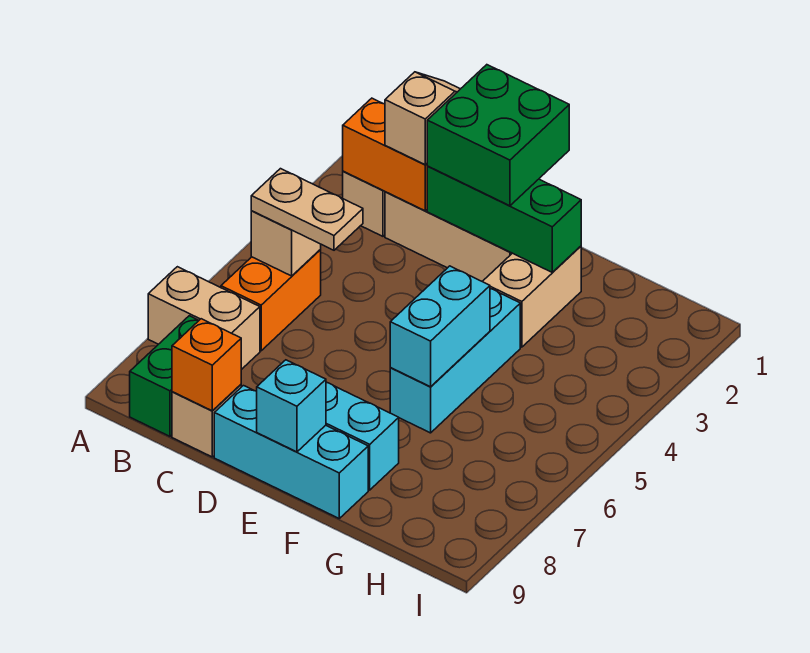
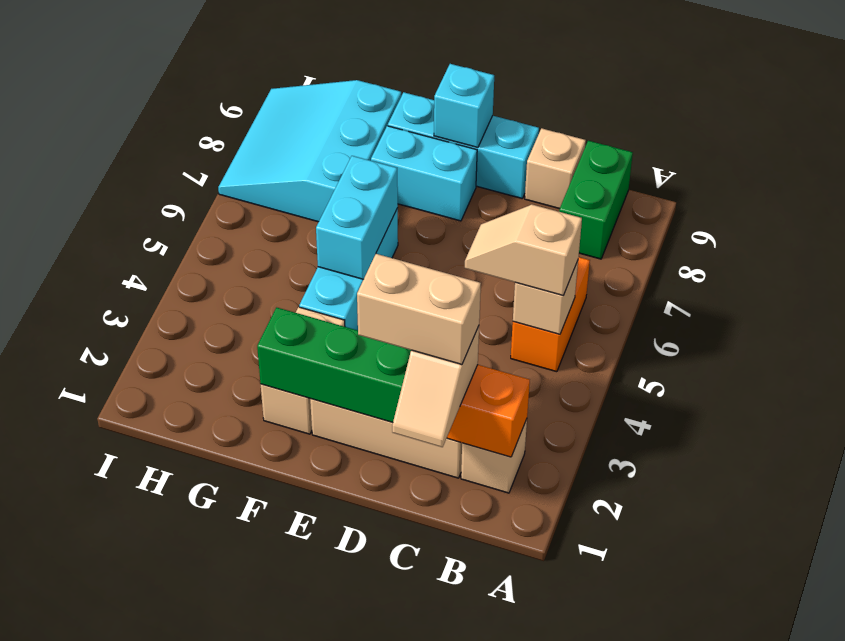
tan brick A7:B7 level 1 -> tan brick C2:D2 level 4
tan plate B5:C5 level 3 -> tan slope B5:C5 level 3 top B
orange brick C9 level 2 -> none
green brick D1:E2 level 3 -> none
none -> cyan slope G7:I9 level 1 top G

